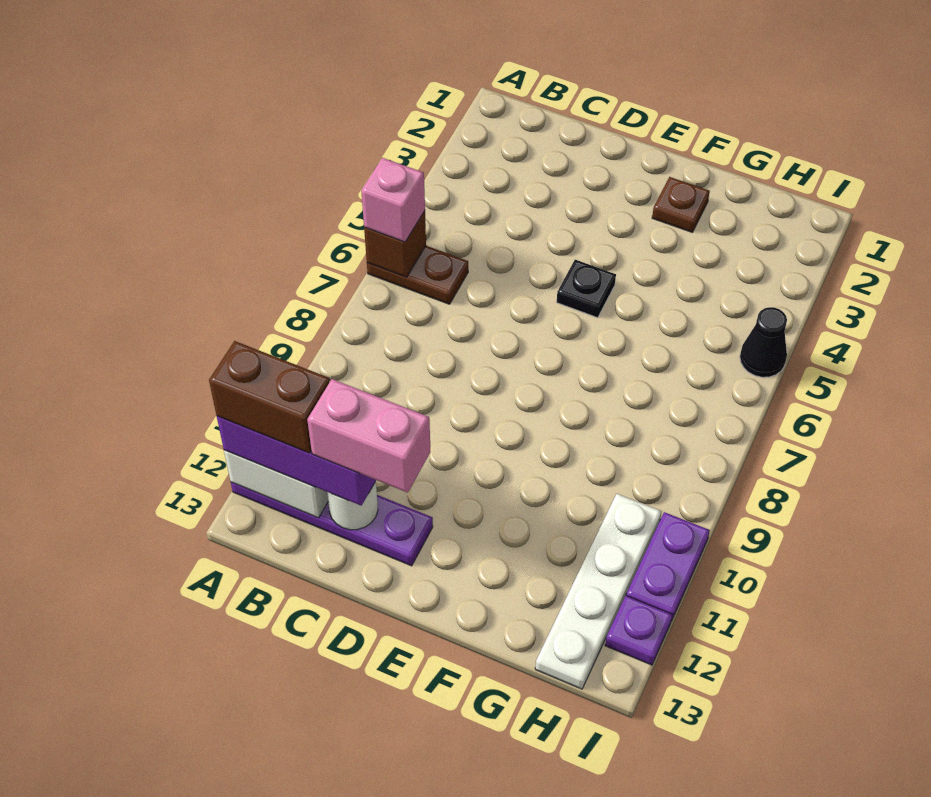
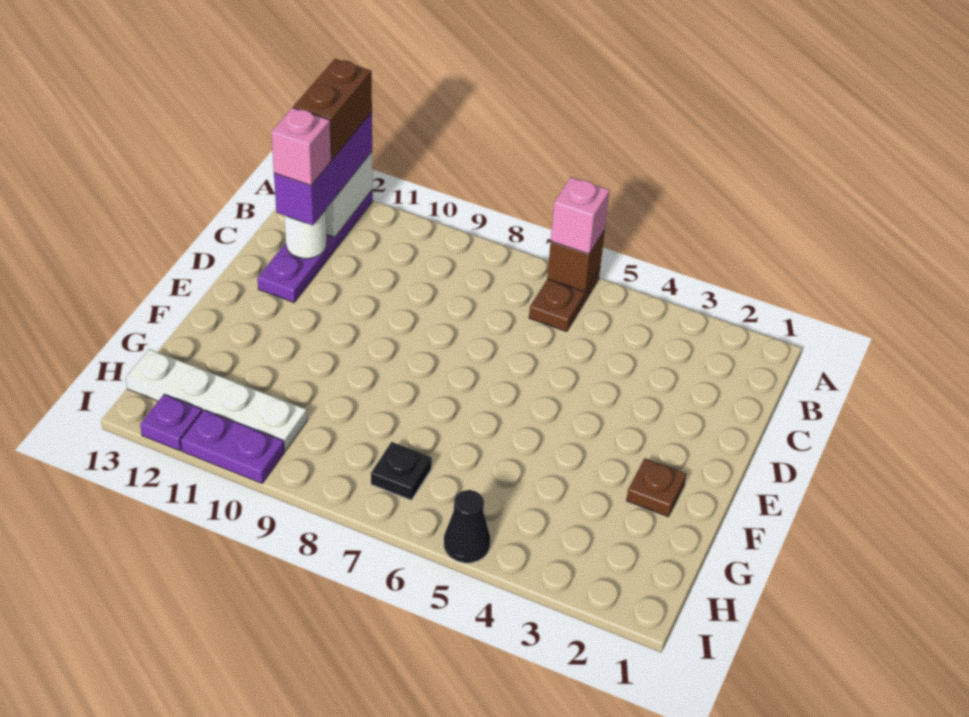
pink brick C12:D12 level 4 -> pink brick C12 level 4
black plate E5 level 1 -> black plate H7 level 1

